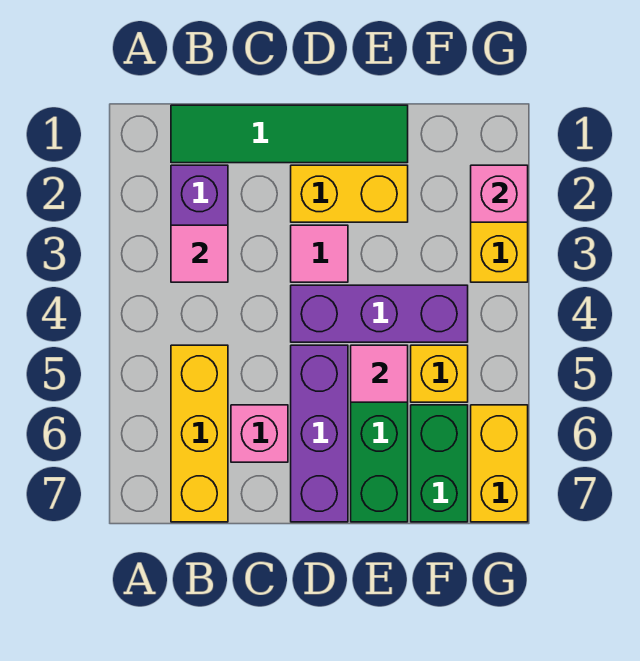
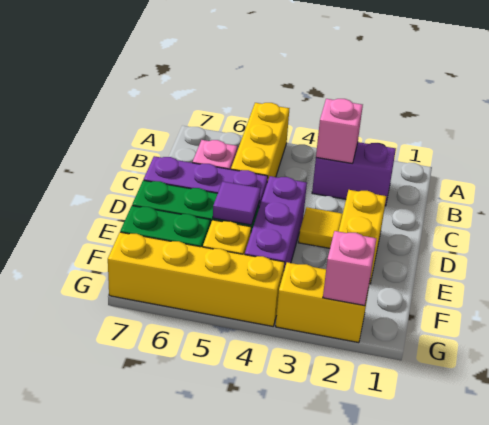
green tile B1:E1 level 1 -> none
pink tile B3 level 2 -> pink brick B3 level 2
yellow brick B5:B7 level 1 -> yellow brick A5:C5 level 1
pink tile D3 level 1 -> yellow tile D3 level 1
pink tile E5 level 2 -> purple tile E5 level 2
yellow brick G6:G7 level 1 -> yellow brick G4:G7 level 1

